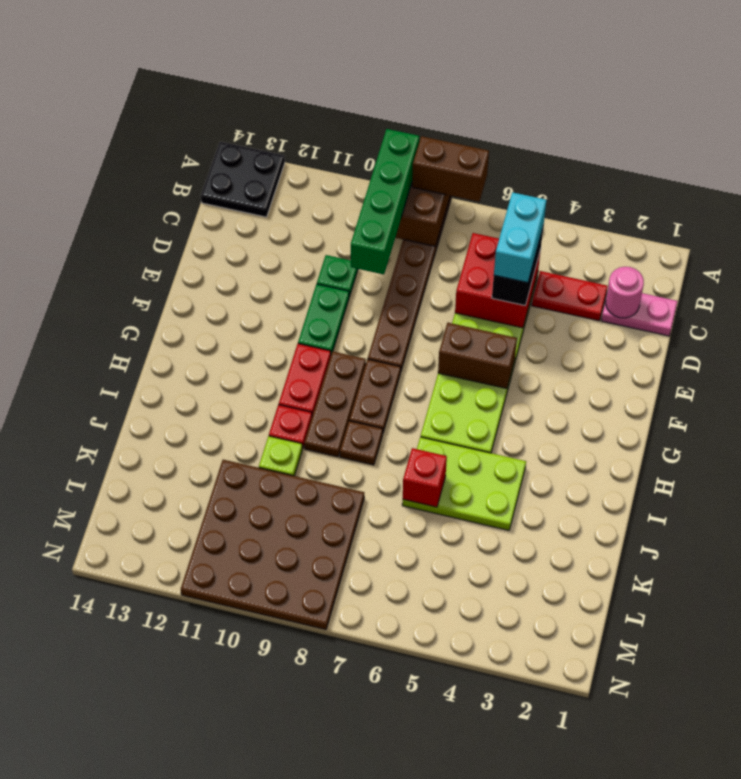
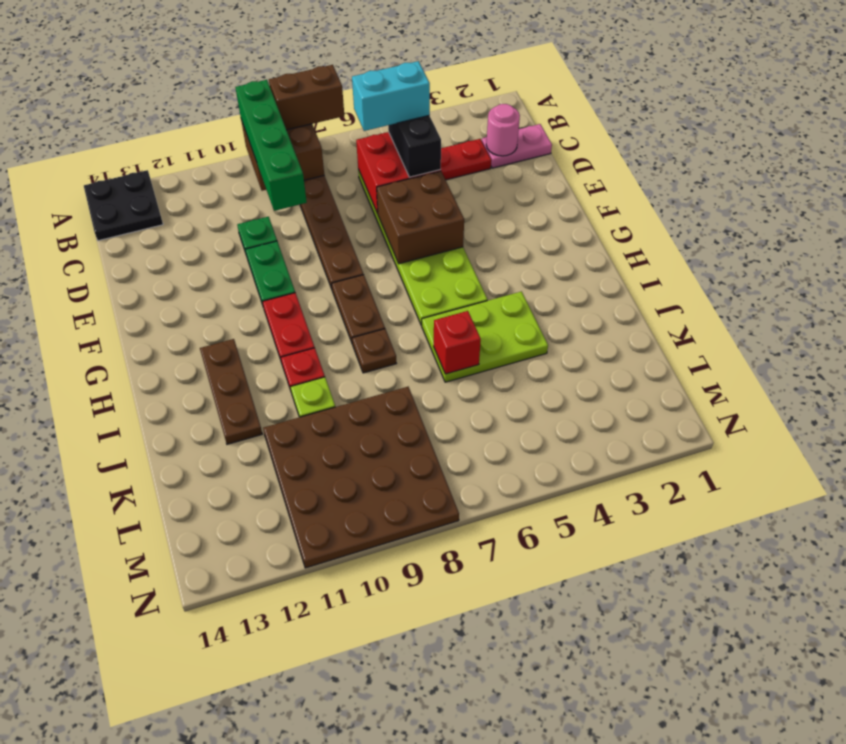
cyan brick C5:D5 level 4 -> cyan brick C5:C6 level 4
brown brick F5:F6 level 2 -> brown brick E5:F6 level 2
brown plate G9:I9 level 1 -> brown plate H12:J12 level 1

